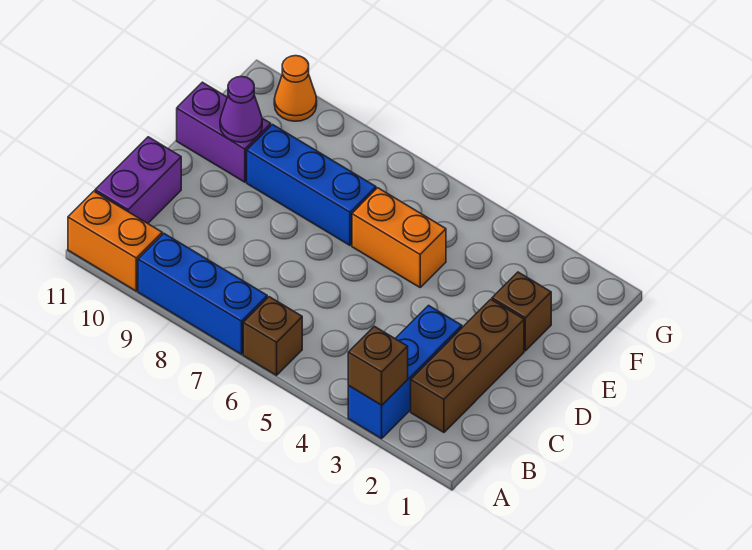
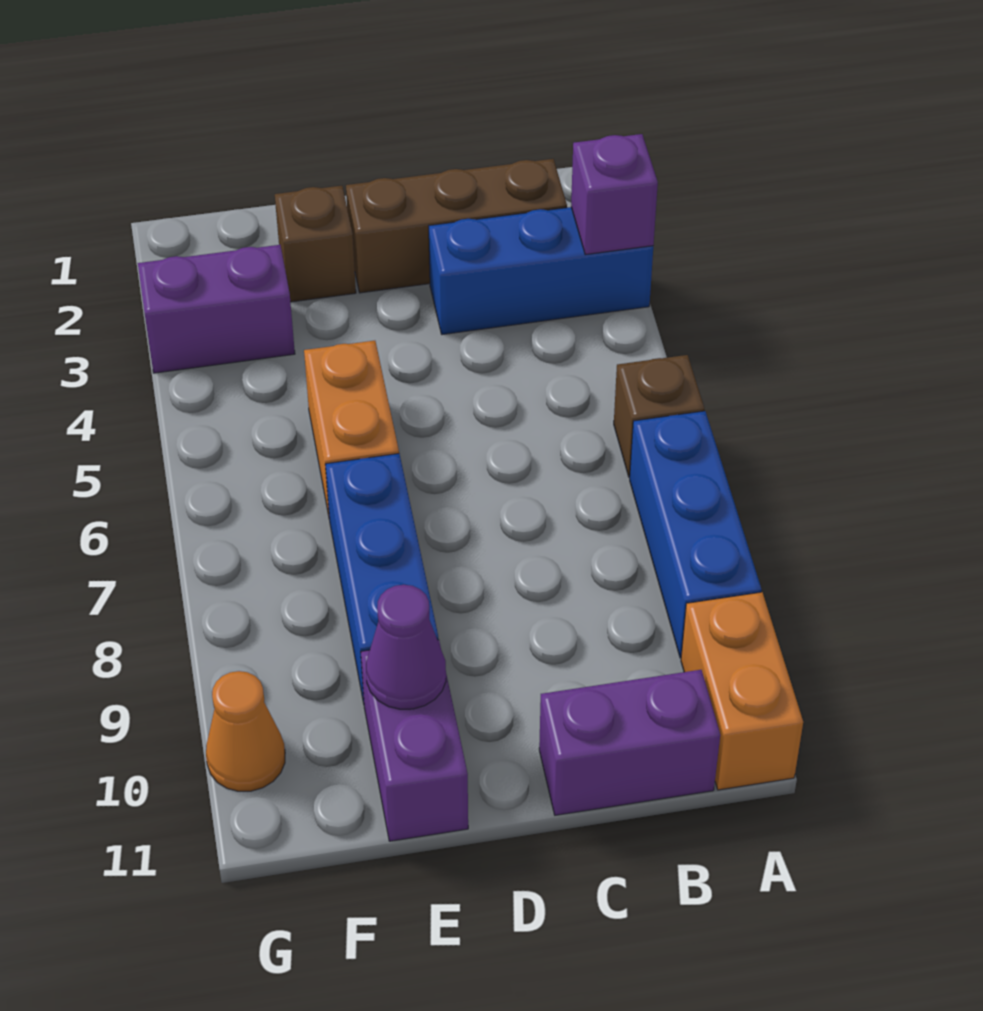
brown brick A3 level 2 -> purple brick A3 level 2
none -> purple brick F3:G3 level 1

